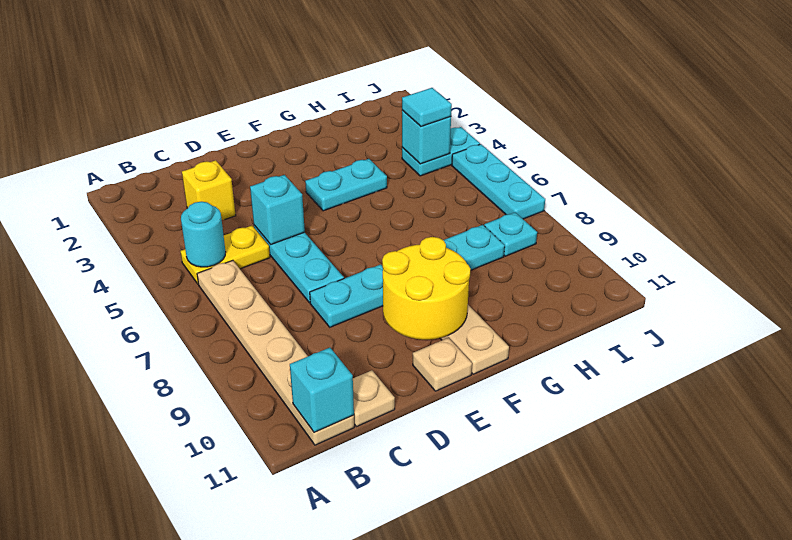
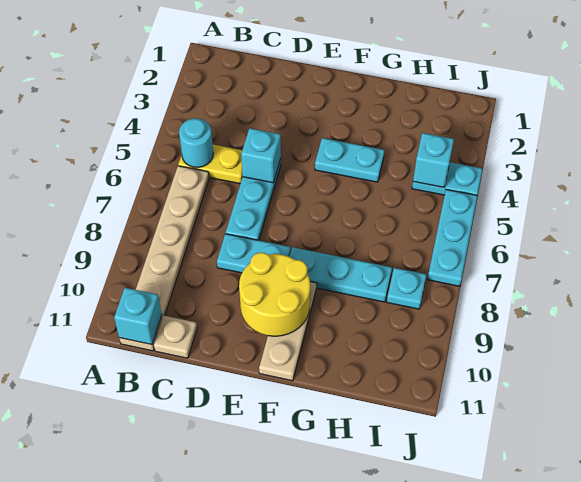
yellow brick C3 level 1 -> none
tan plate E11 level 1 -> none
cyan tile I4 level 3 -> none

